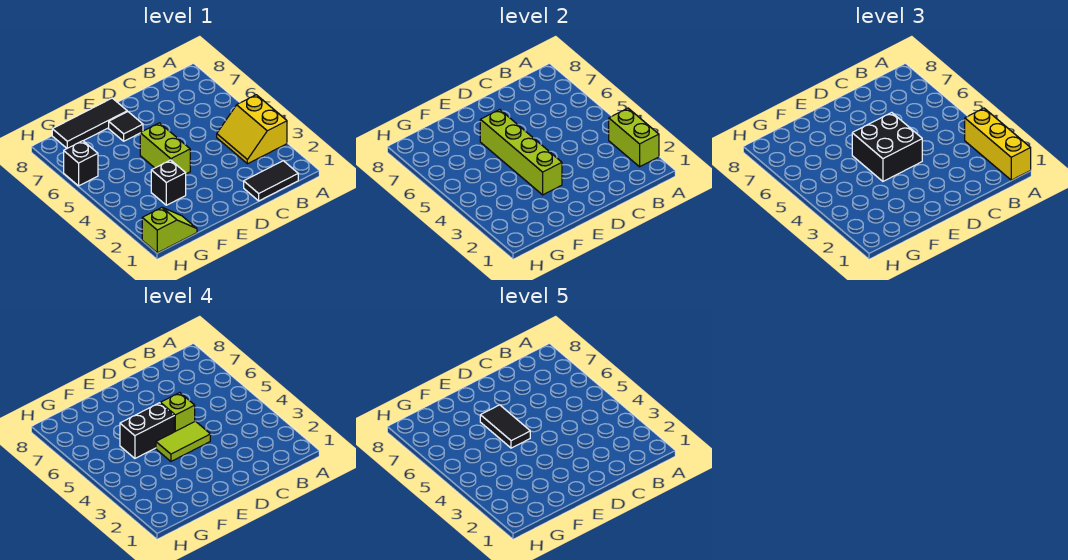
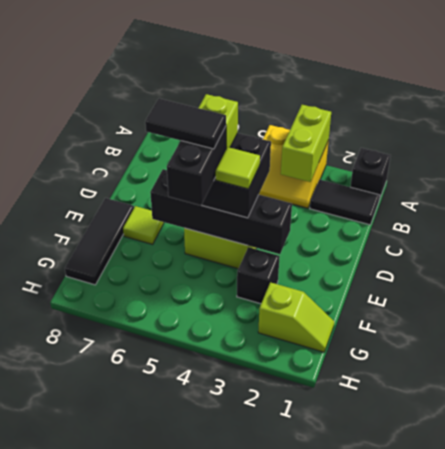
yellow brick A1:A3 level 3 -> none
lime brick A2:A3 level 2 -> lime brick A3:B3 level 2
black tile B1:C1 level 1 -> black tile B1:B2 level 1
lime tile D4:E4 level 4 -> lime tile E4 level 4
lime brick E3:E6 level 2 -> black brick E3:E6 level 2
black tile E7 level 1 -> lime tile E7 level 1
lime slope G1:H1 level 1 top H -> lime slope G1:G2 level 1 top 2
black brick H6 level 1 -> black brick A1 level 1

